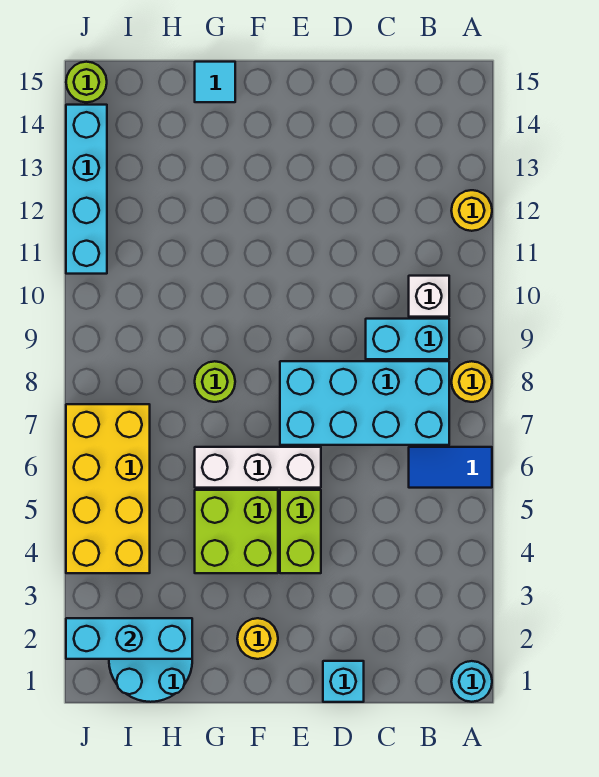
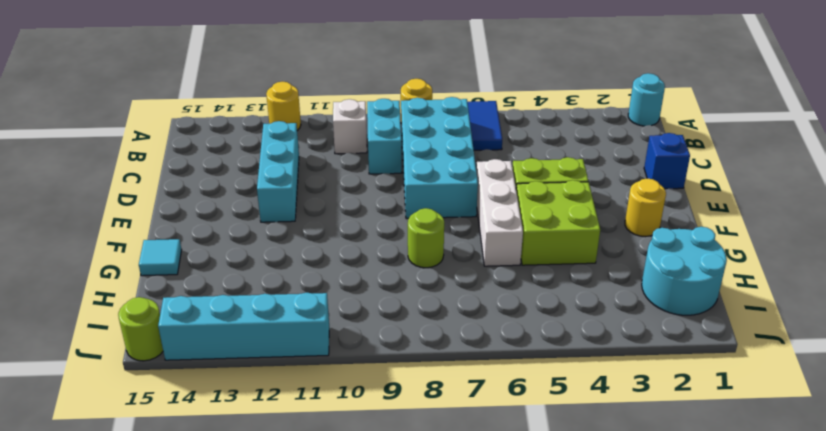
cyan brick D1 level 1 -> blue brick D1 level 1
cyan brick H2:J2 level 2 -> cyan brick C12:E12 level 1
yellow brick I4:J7 level 1 -> none

